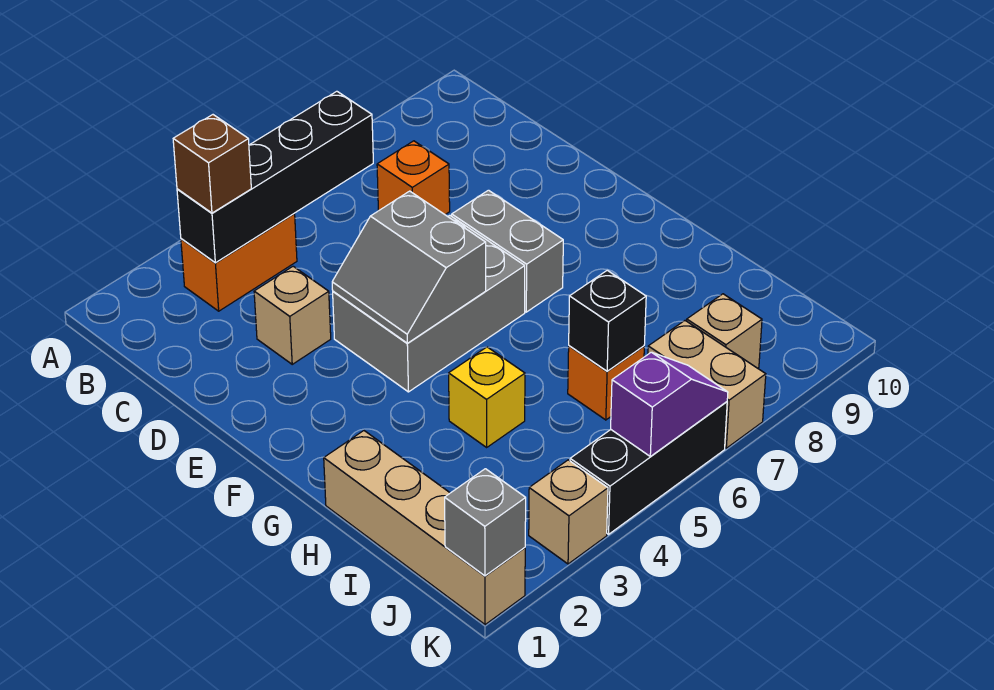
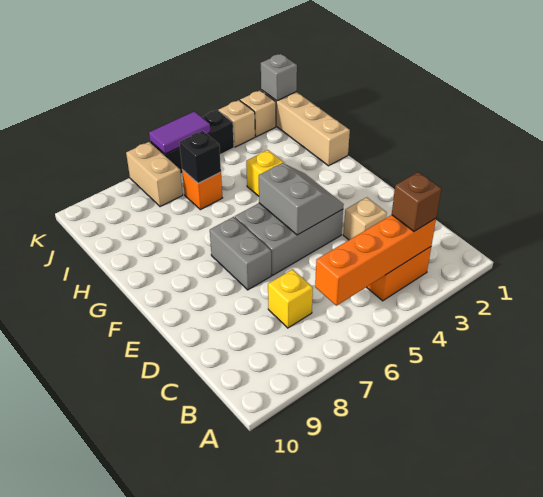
black brick B3:B6 level 2 -> orange brick B3:B6 level 2
orange brick C7 level 1 -> yellow brick C7 level 1
tan brick J8 level 1 -> tan brick K2 level 1
purple slope K5:K6 level 2 top 5 -> purple tile K5:K6 level 2

